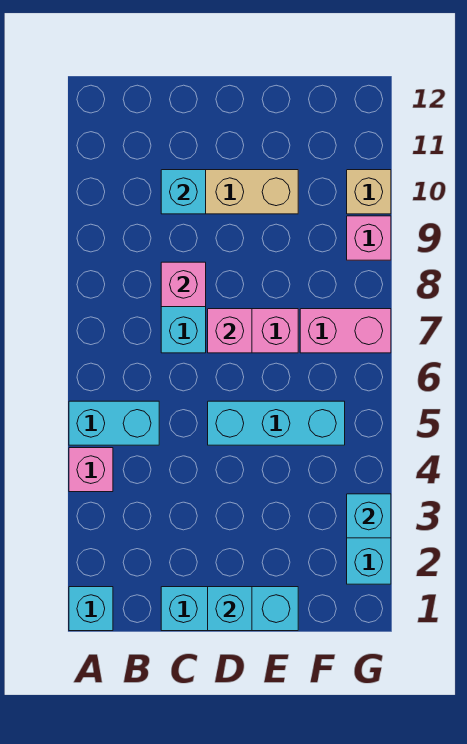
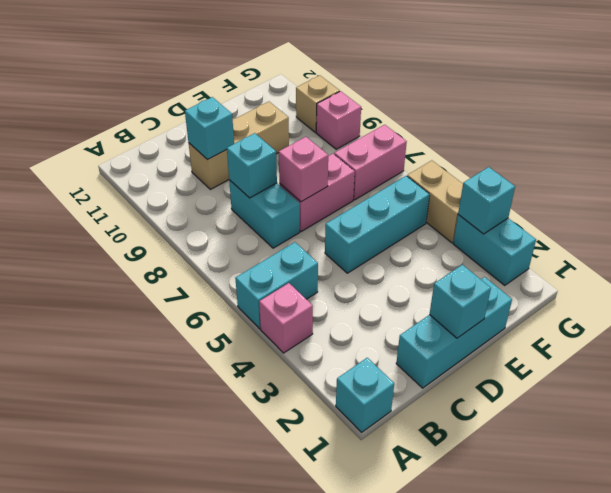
pink brick C8 level 2 -> cyan brick C8 level 2
none -> tan brick G4:G5 level 1

